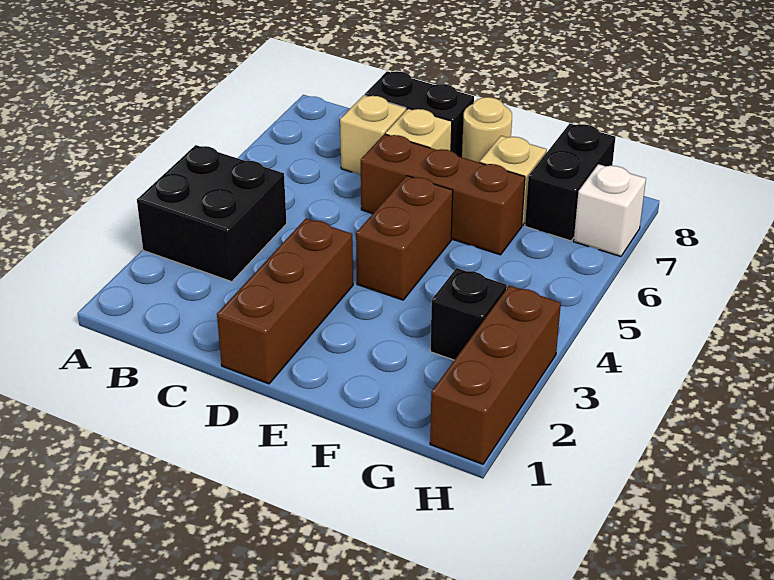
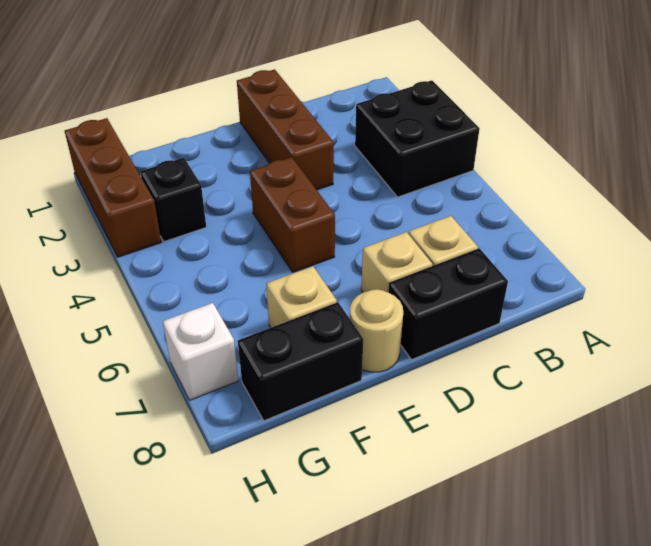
brown brick D6:F6 level 1 -> none
black brick G7:G8 level 1 -> black brick F8:G8 level 1

